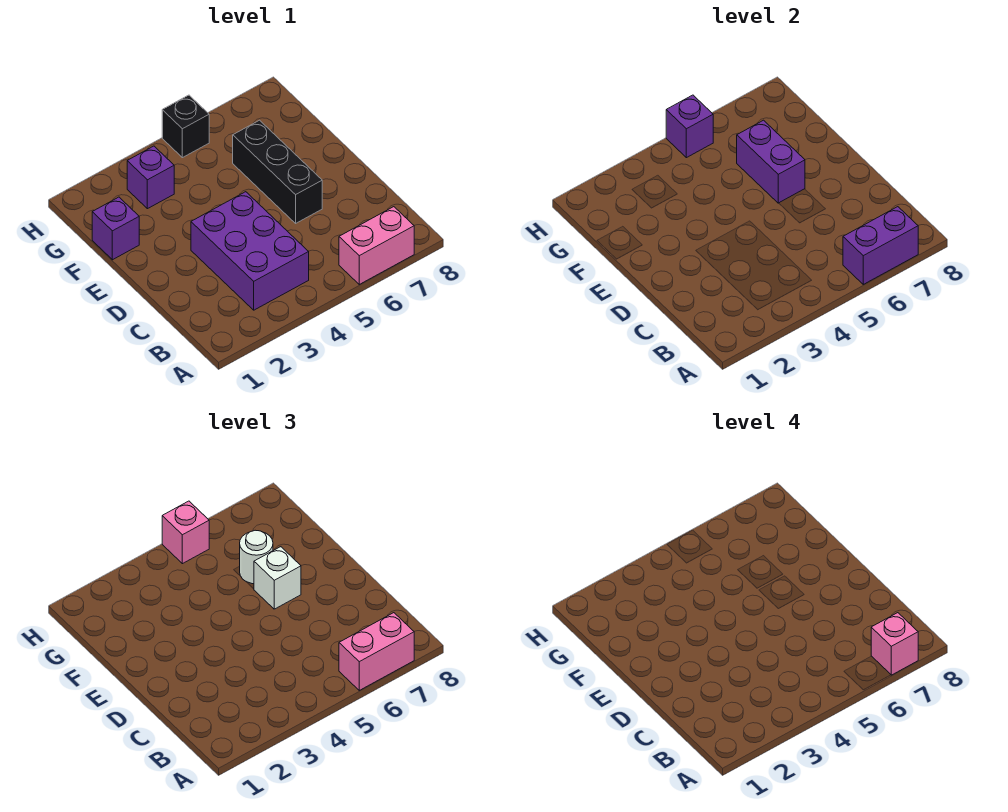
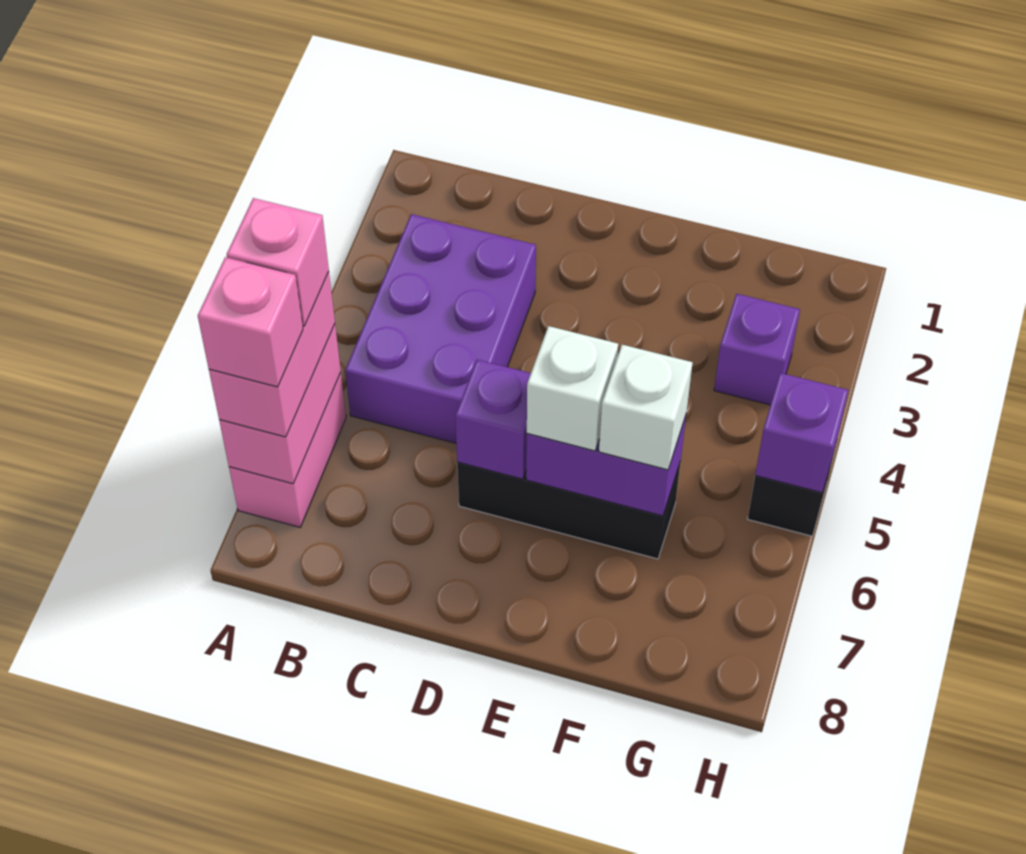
purple brick A6:A7 level 2 -> pink brick A6:A7 level 2
purple brick B3:D4 level 1 -> purple brick B3:C5 level 1
purple brick F1 level 1 -> purple brick D6 level 2
white round brick F6 level 3 -> white brick F6 level 3
pink brick H5 level 3 -> pink brick A6 level 4

